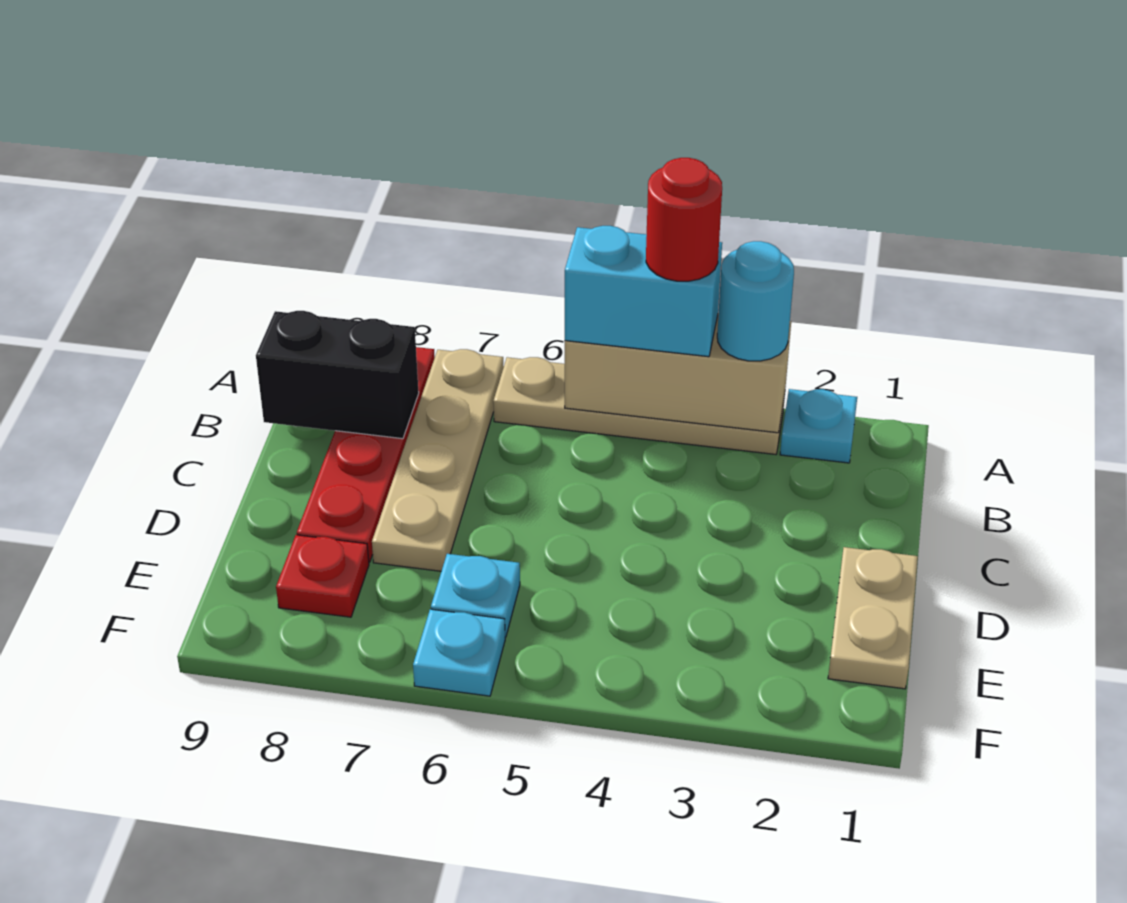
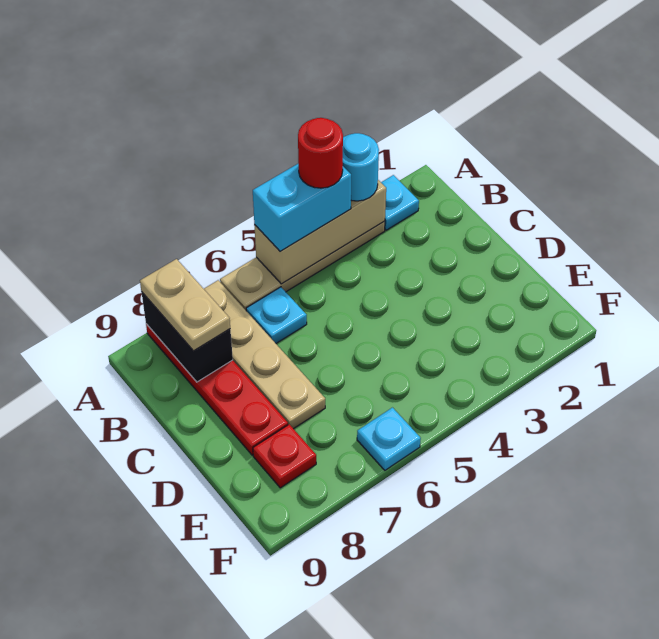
black brick B8:B9 level 2 -> black brick A8:B8 level 2
tan plate D1:E1 level 1 -> tan plate A8:B8 level 3
cyan plate E6 level 1 -> cyan plate B6 level 1

